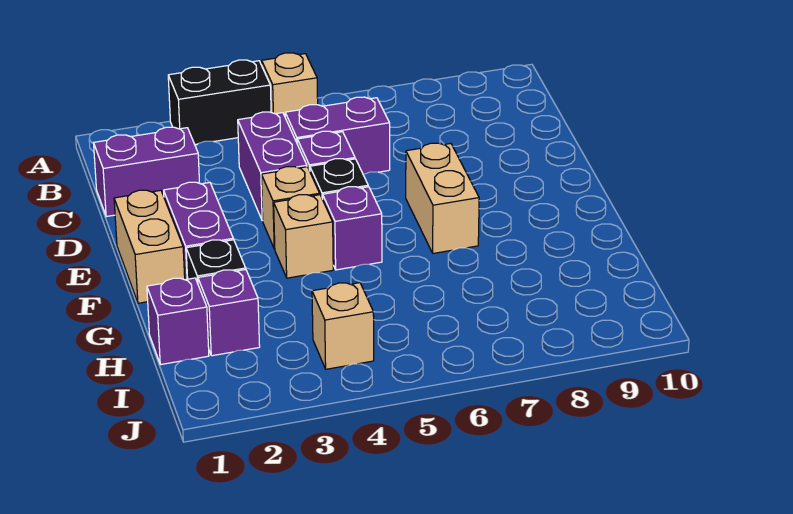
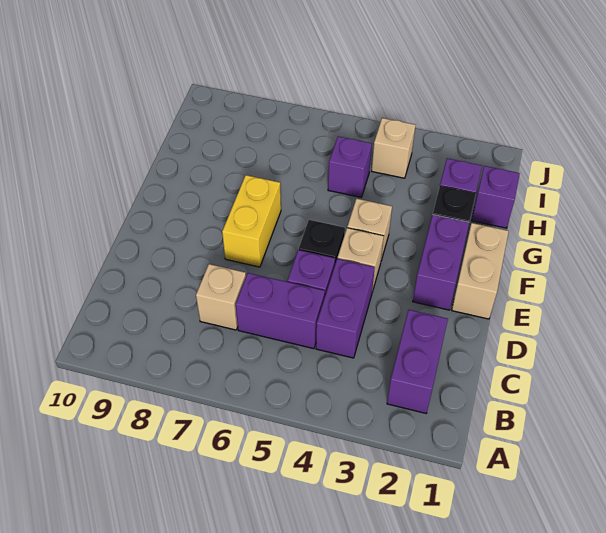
black brick A3:A4 level 1 -> none
tan brick A5 level 1 -> tan brick C7 level 1
purple brick C1:C2 level 1 -> purple brick B2:C2 level 1
tan brick E7:F7 level 1 -> yellow brick E7:F7 level 1
purple brick F5 level 1 -> purple brick H5 level 1

